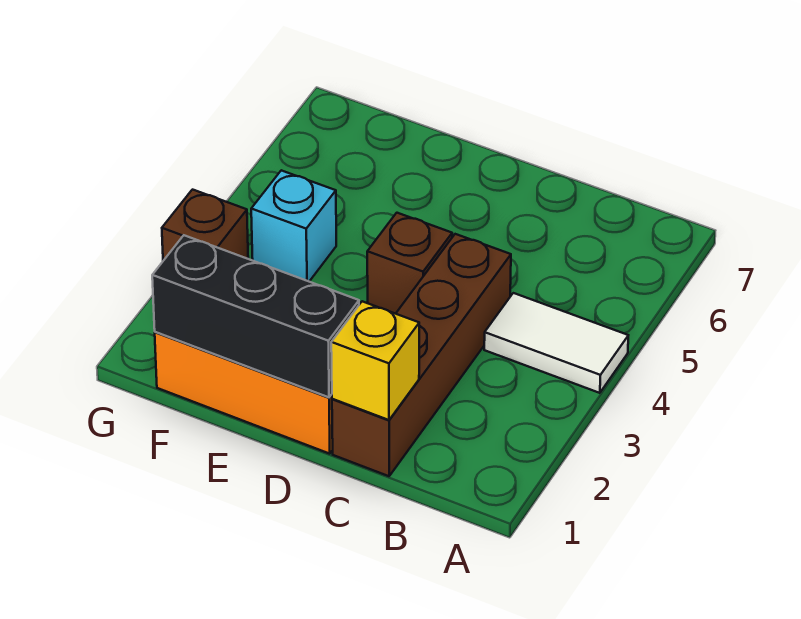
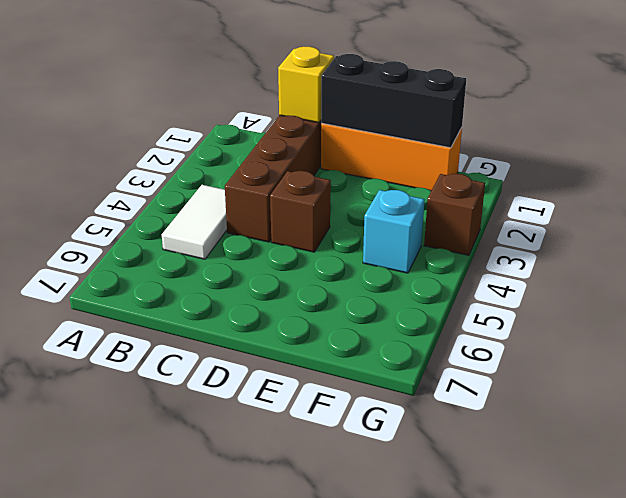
white tile A4:B4 level 1 -> white tile B4:B5 level 1

